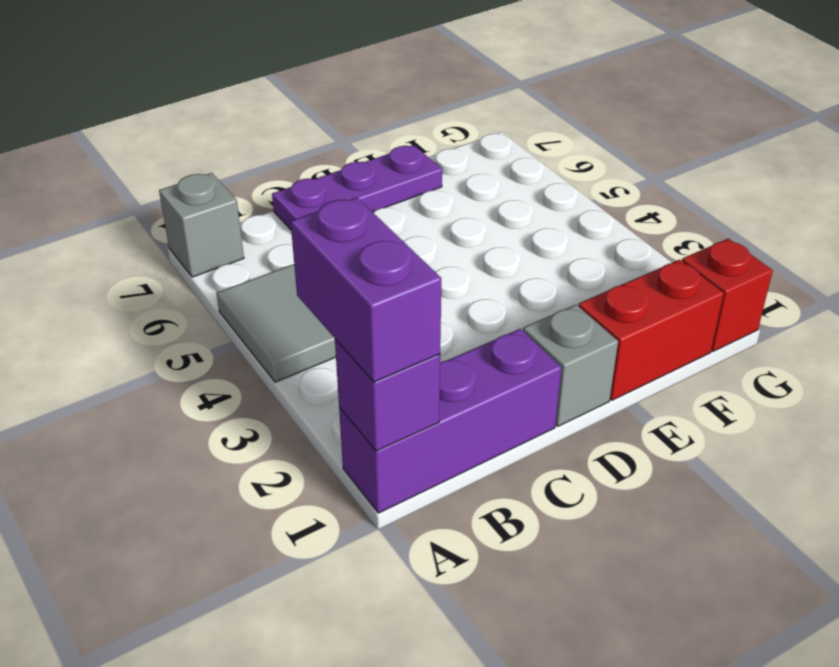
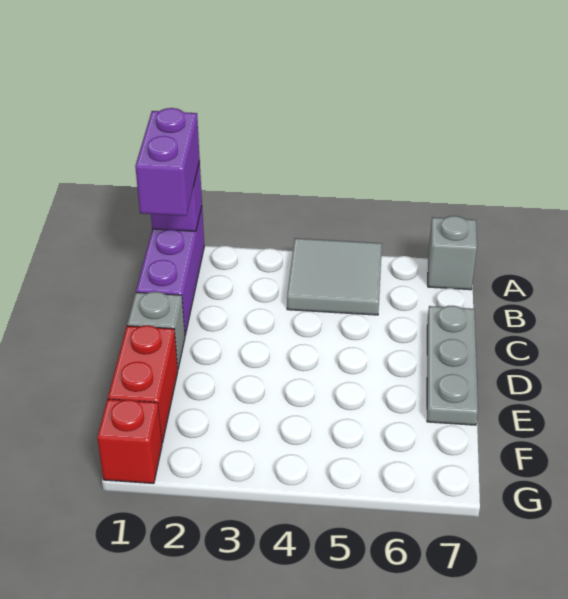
purple brick A1:A2 level 3 -> purple brick A1:B1 level 3
purple plate C7:E7 level 1 -> grey plate C7:E7 level 1

